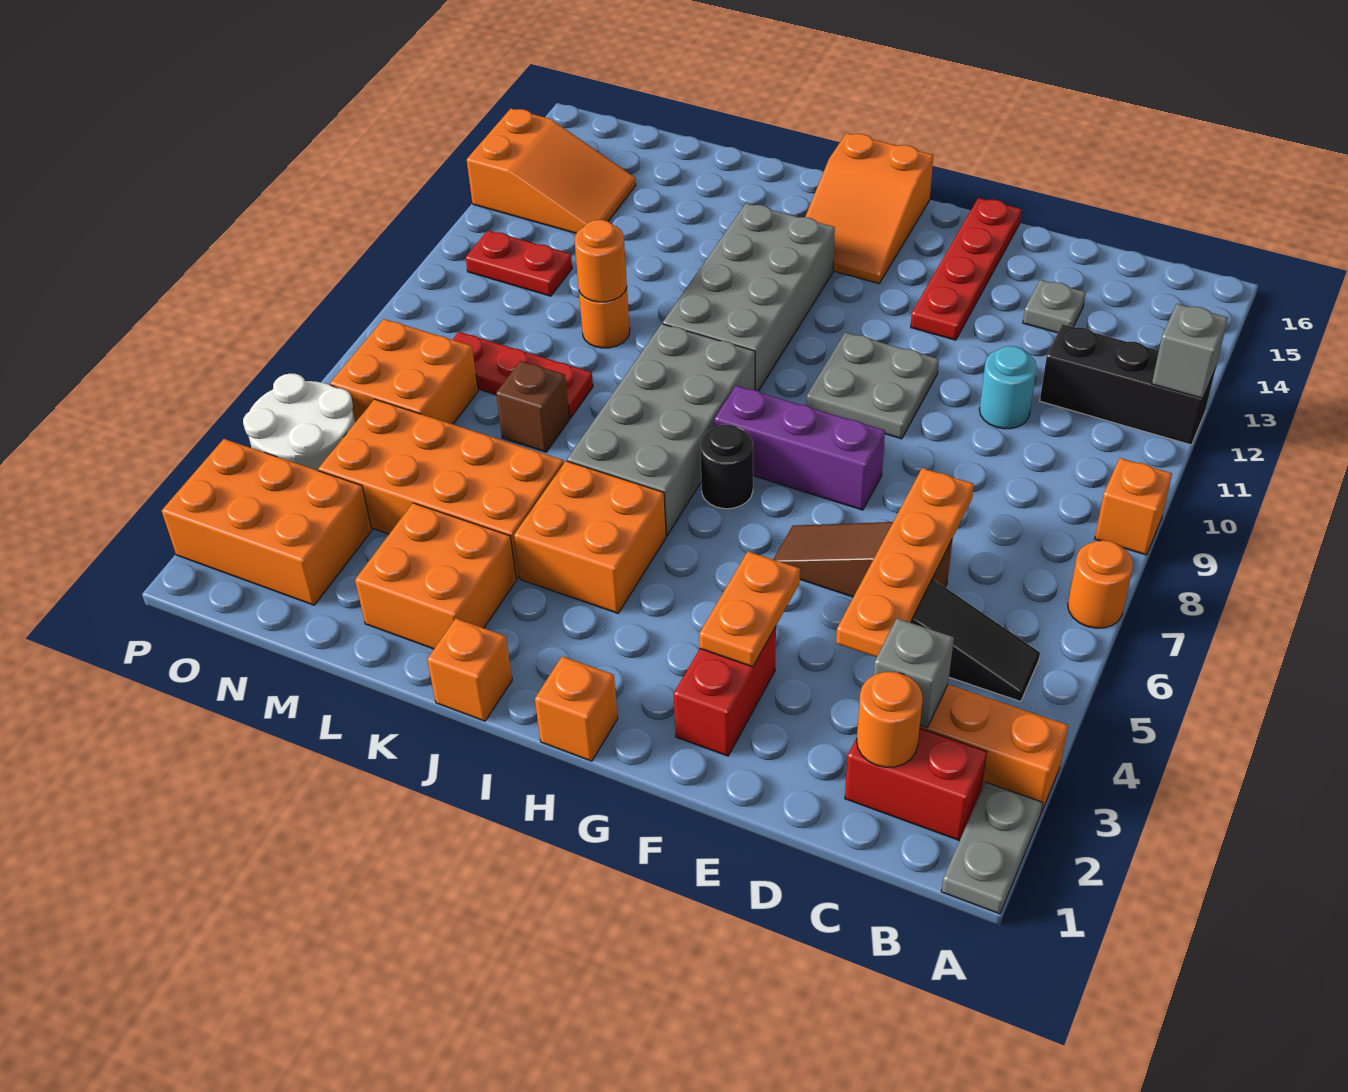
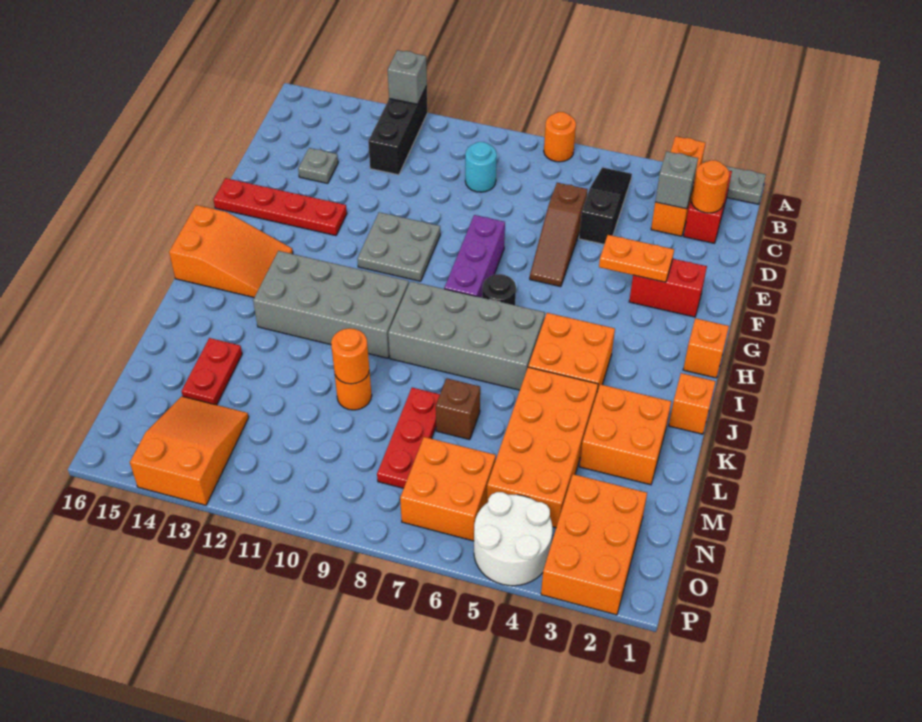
orange brick A9 level 1 -> none
orange plate D4:D7 level 2 -> none
cyan round brick D11 level 1 -> cyan round brick C9 level 1
red plate N11:O11 level 1 -> red plate L14:M14 level 1

